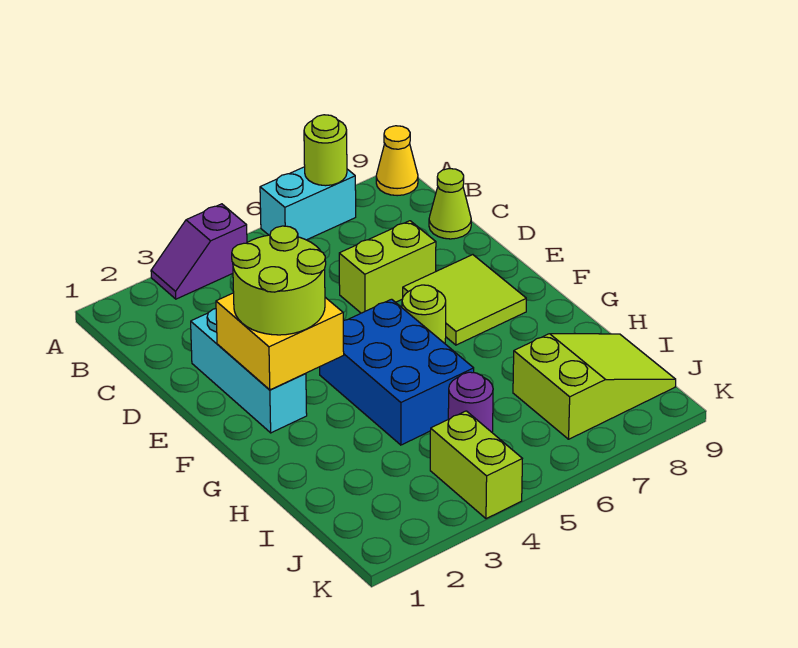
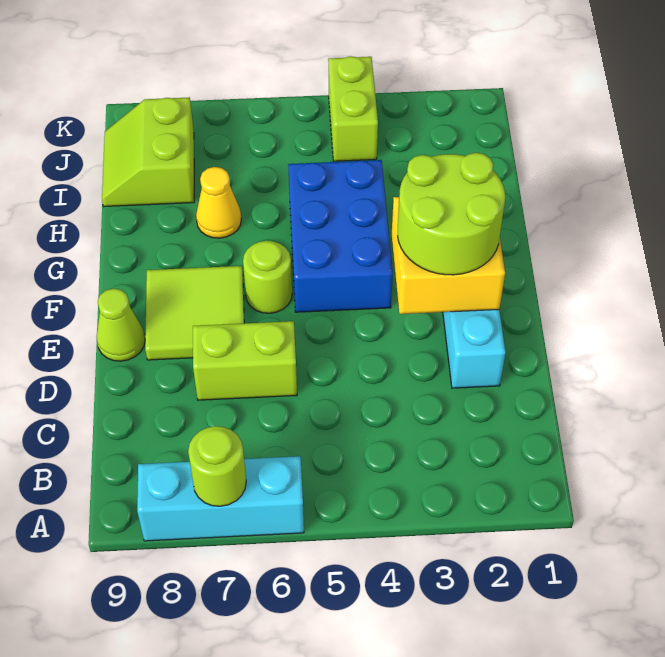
purple slope A3:A4 level 1 top 4 -> none
cyan brick A6:A7 level 1 -> cyan brick A6:A8 level 1
yellow cone A9 level 1 -> yellow cone H7 level 1
lime cone C9 level 1 -> lime cone E9 level 1
purple round brick I5 level 1 -> none
lime slope I7:J9 level 1 top 7 -> lime slope I8:J9 level 1 top 8

